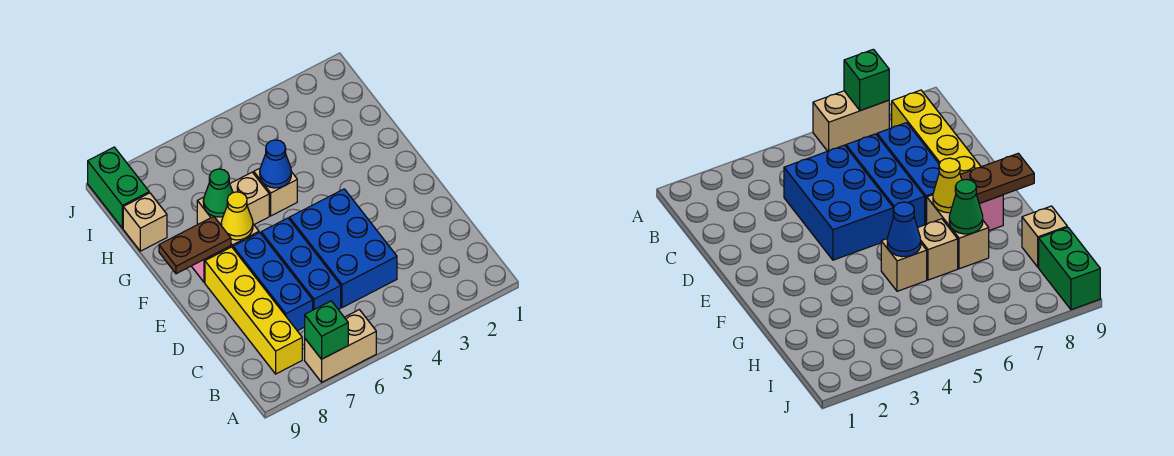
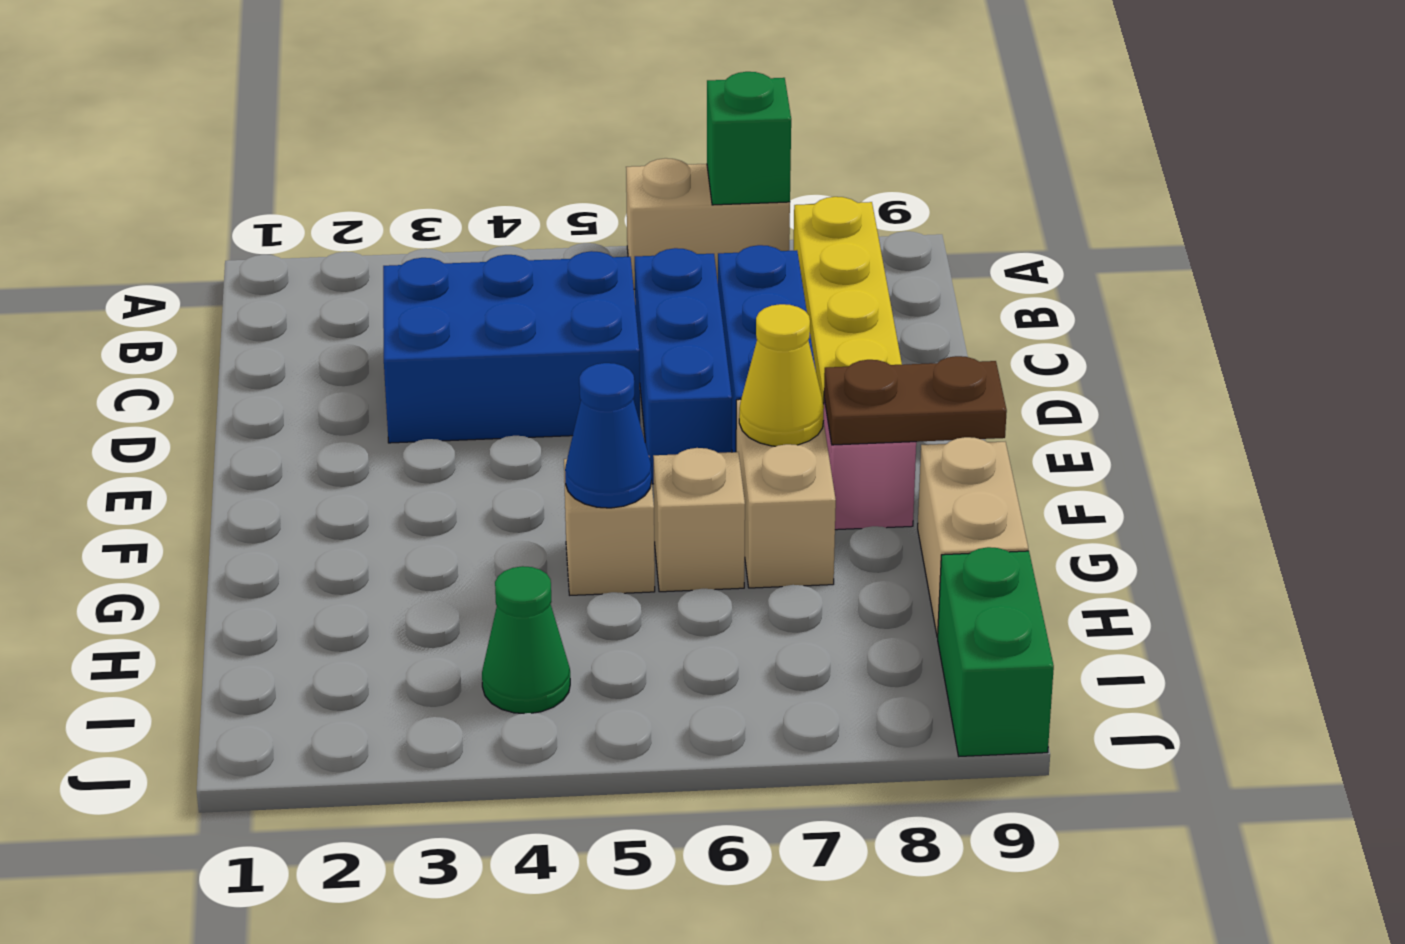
blue brick C4:E5 level 1 -> blue brick C3:D5 level 1
green cone G7 level 2 -> green cone I4 level 1
tan brick H9 level 1 -> tan brick G9:H9 level 1

